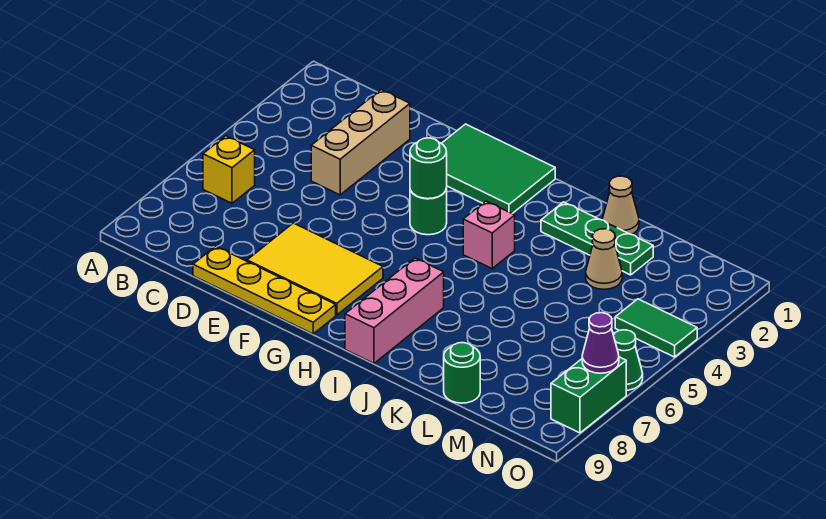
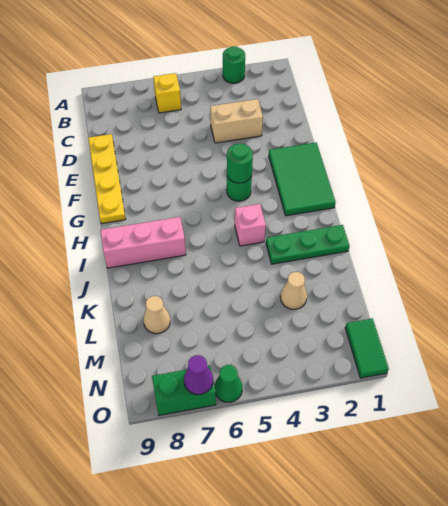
tan brick D2:D4 level 1 -> tan brick D3:D4 level 1
yellow tile E7:G8 level 1 -> none
green plate J2:L2 level 1 -> green plate J1:J3 level 1
tan cone K1 level 1 -> tan cone L8 level 1
green round brick L9 level 1 -> green round brick A3 level 1
green tile N4:O4 level 1 -> green tile N1:O1 level 1

